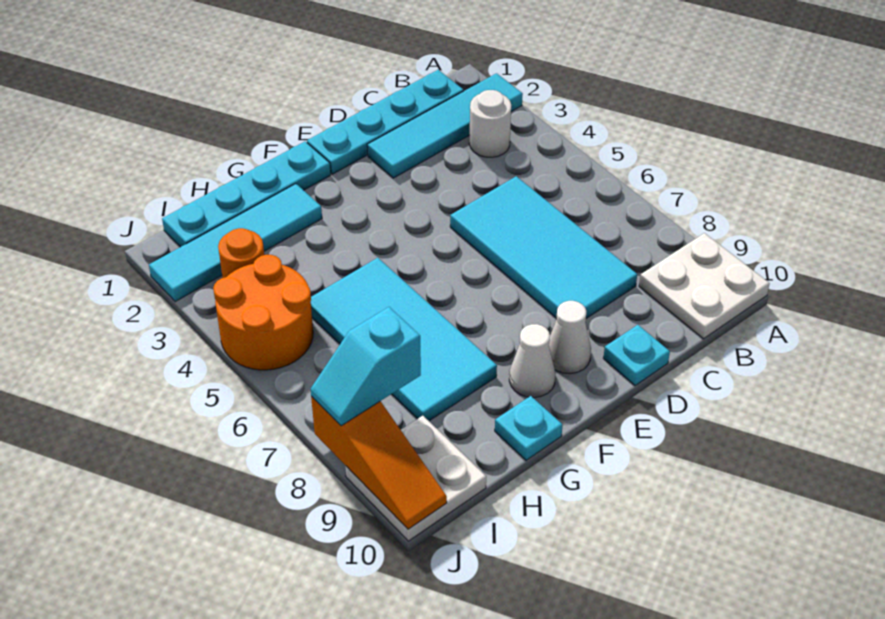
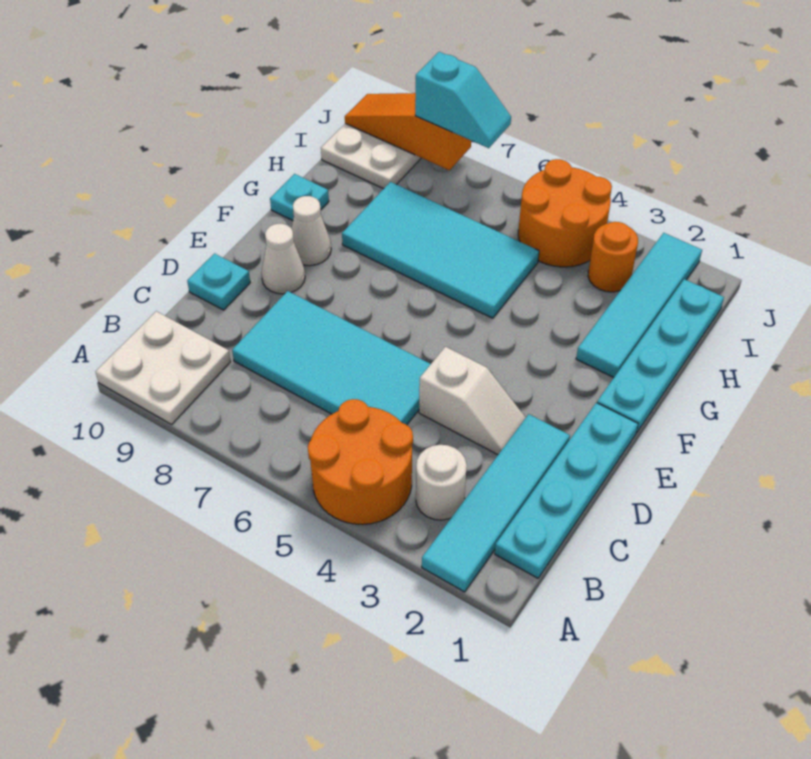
none -> orange round brick A4:B5 level 1
none -> white slope D3:D4 level 1 top 4
cyan slope I8:J8 level 3 top I -> cyan slope J7:J8 level 3 top 8

